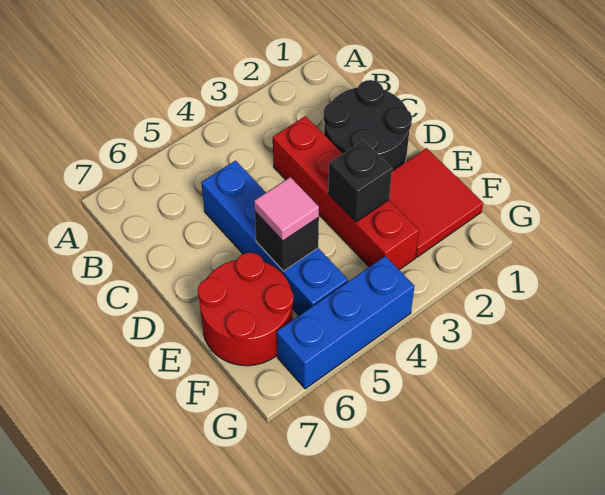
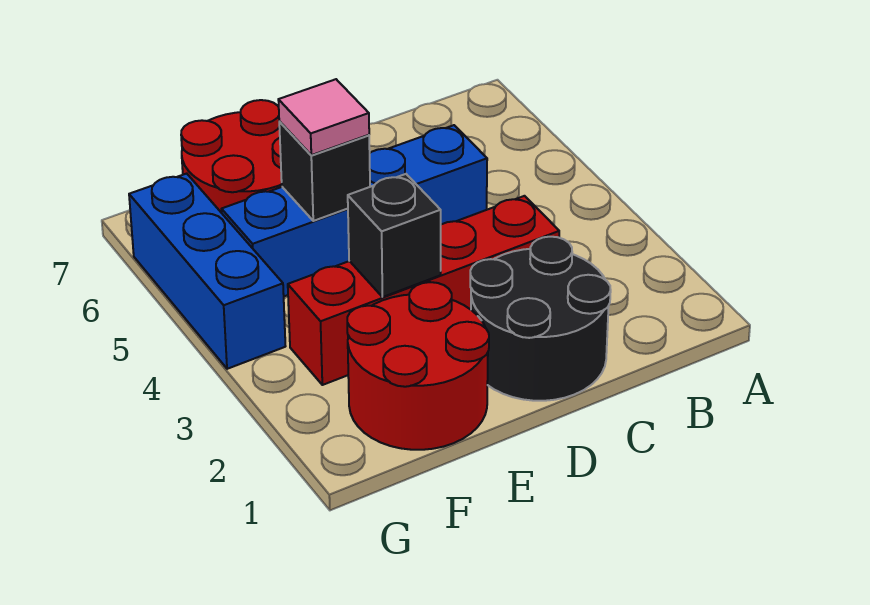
red tile E1:F2 level 1 -> red round brick E1:F2 level 1

